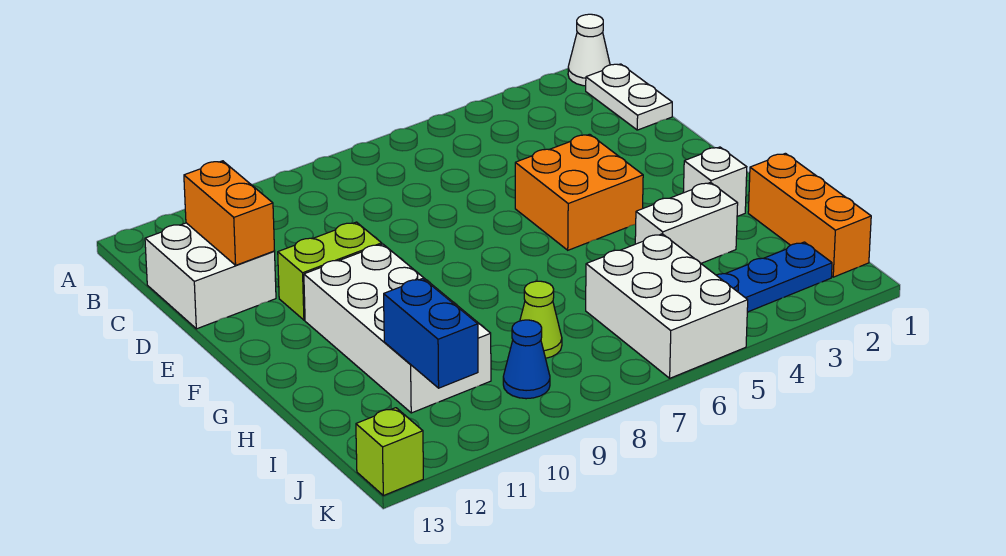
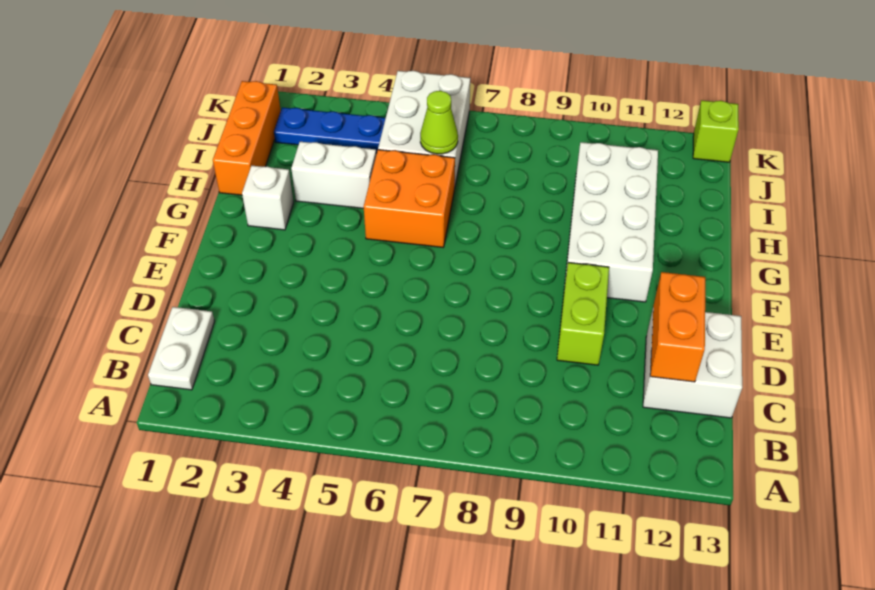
white cone A1 level 1 -> none
orange brick E4:F5 level 1 -> orange brick G5:H6 level 1
lime brick E10:E11 level 1 -> lime brick D10:E10 level 1
lime cone I8 level 1 -> lime cone I6 level 2
blue brick I11:J11 level 2 -> none
blue cone J9 level 1 -> none

